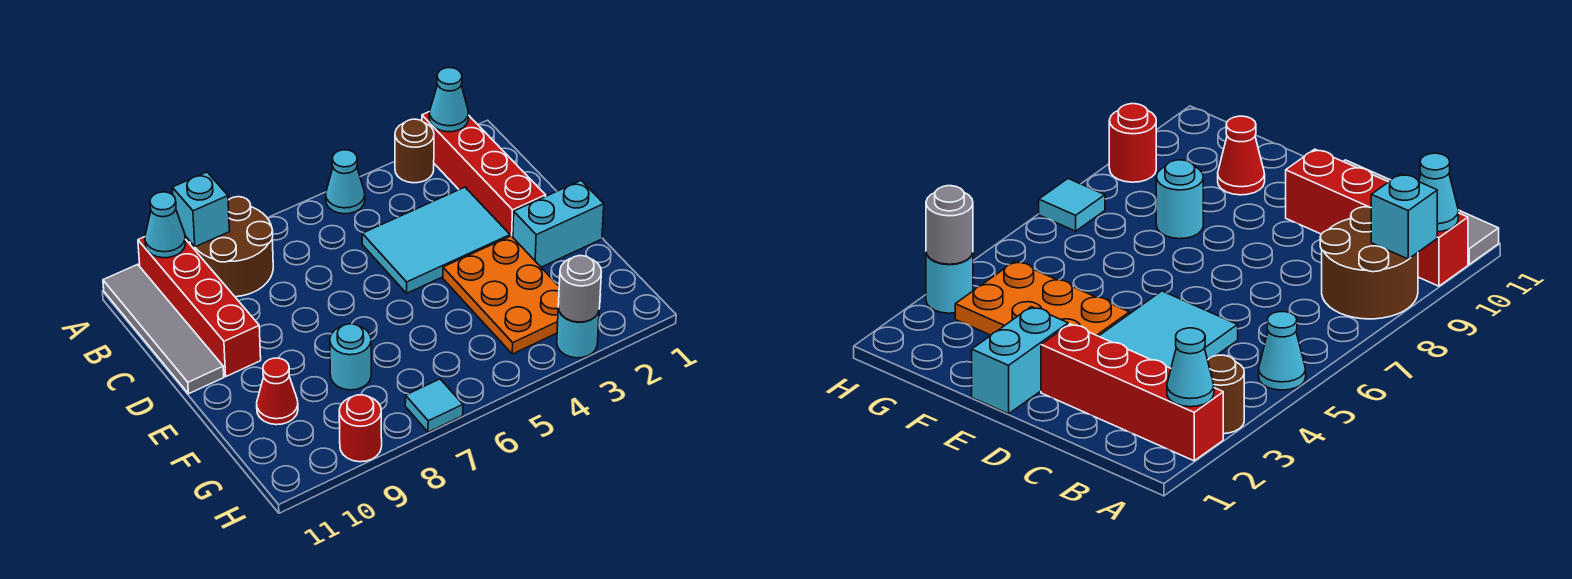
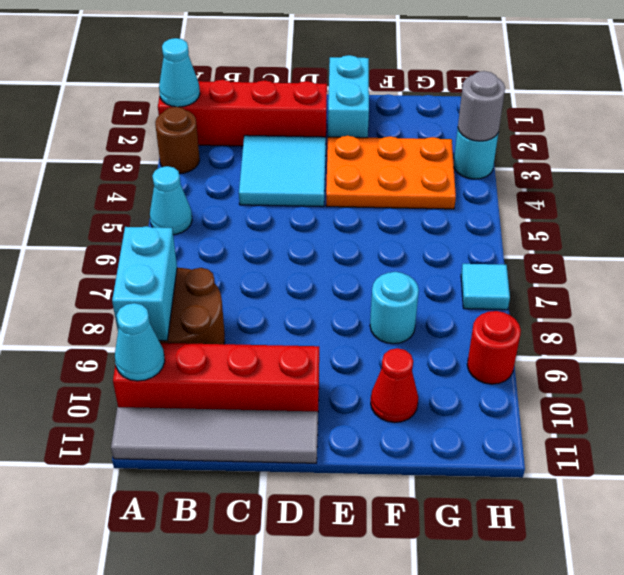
cyan brick A9 level 2 -> cyan brick A8:A9 level 2
cyan tile C3:D5 level 1 -> cyan tile C3:D4 level 1

